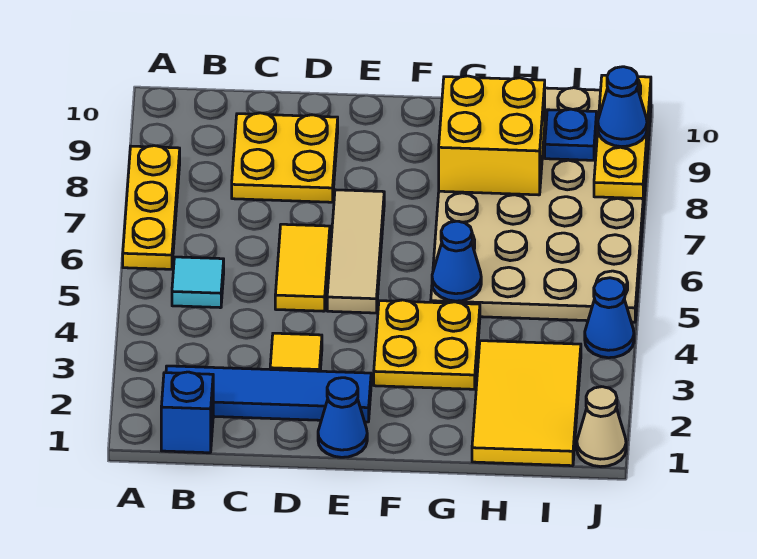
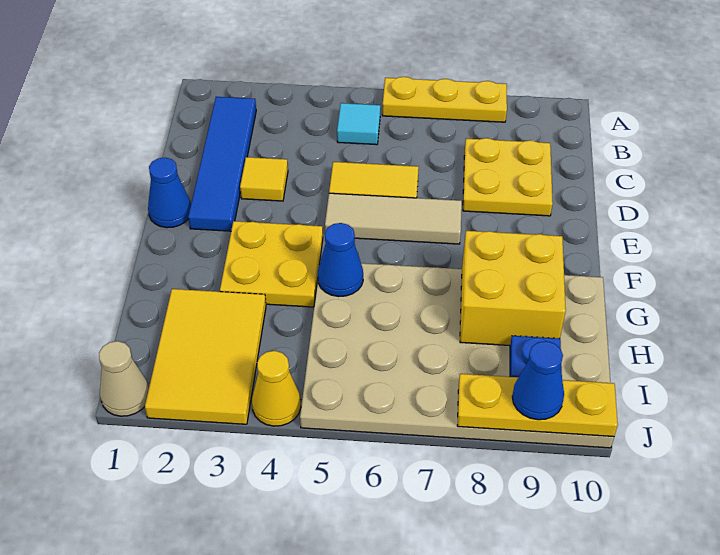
blue brick B1 level 1 -> none
yellow tile H1:I3 level 1 -> yellow tile H2:J3 level 1
blue cone J4 level 1 -> yellow cone J4 level 1

